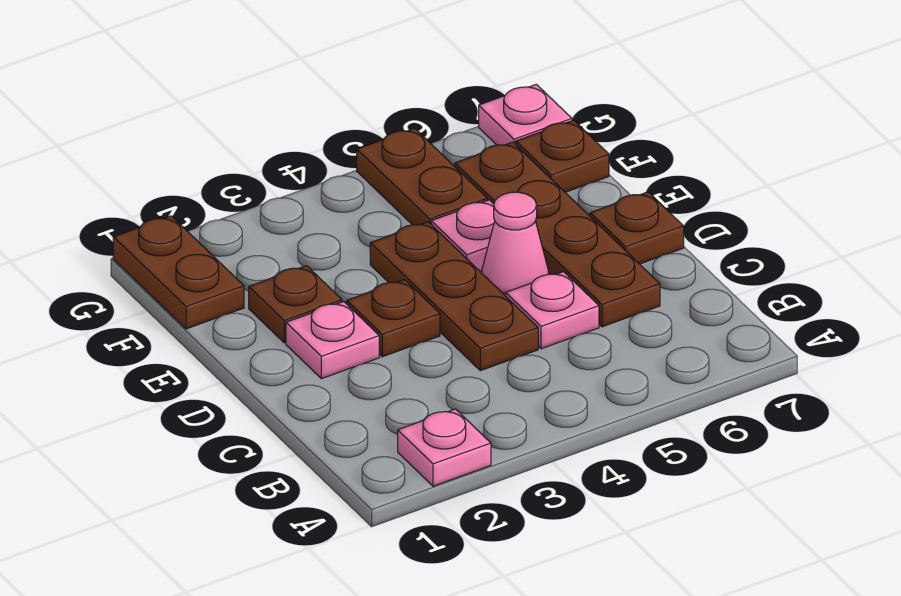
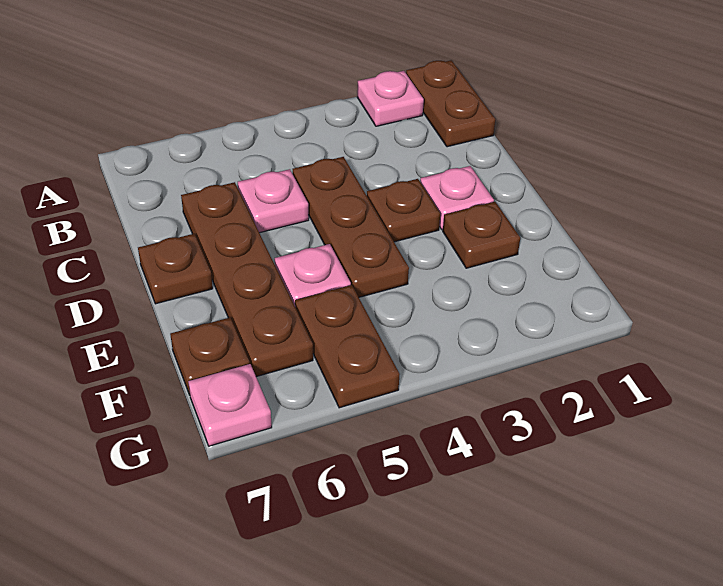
pink cone D5 level 1 -> none
brown plate F1:G1 level 1 -> brown plate A1:B1 level 1

